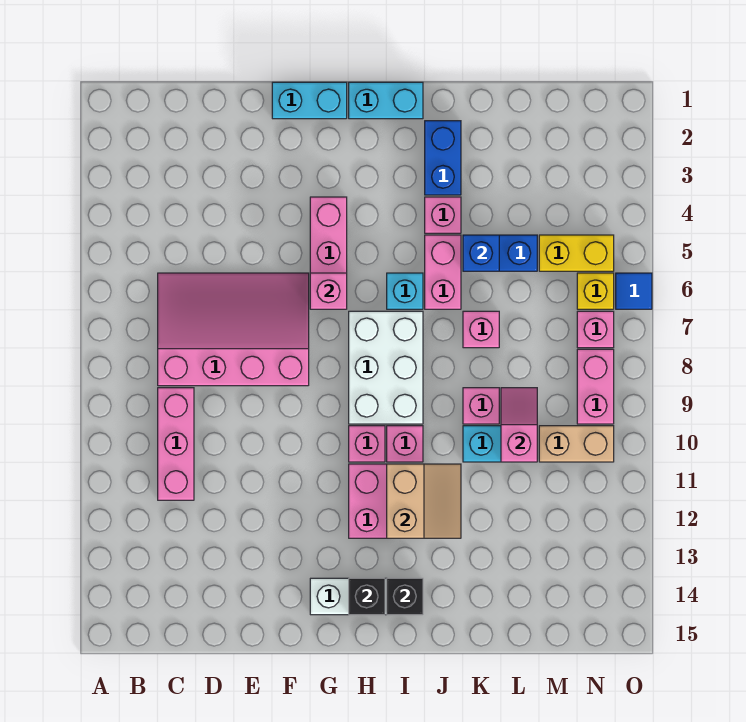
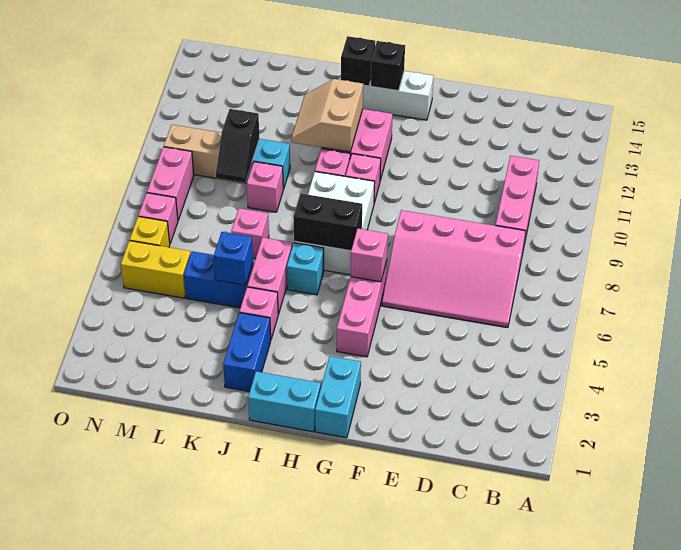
cyan brick F1:G1 level 1 -> cyan brick G1:G2 level 1
none -> black brick H7:I7 level 2
pink slope L9:L10 level 2 top 10 -> black slope L9:L10 level 2 top 10
blue tile O6 level 1 -> none

